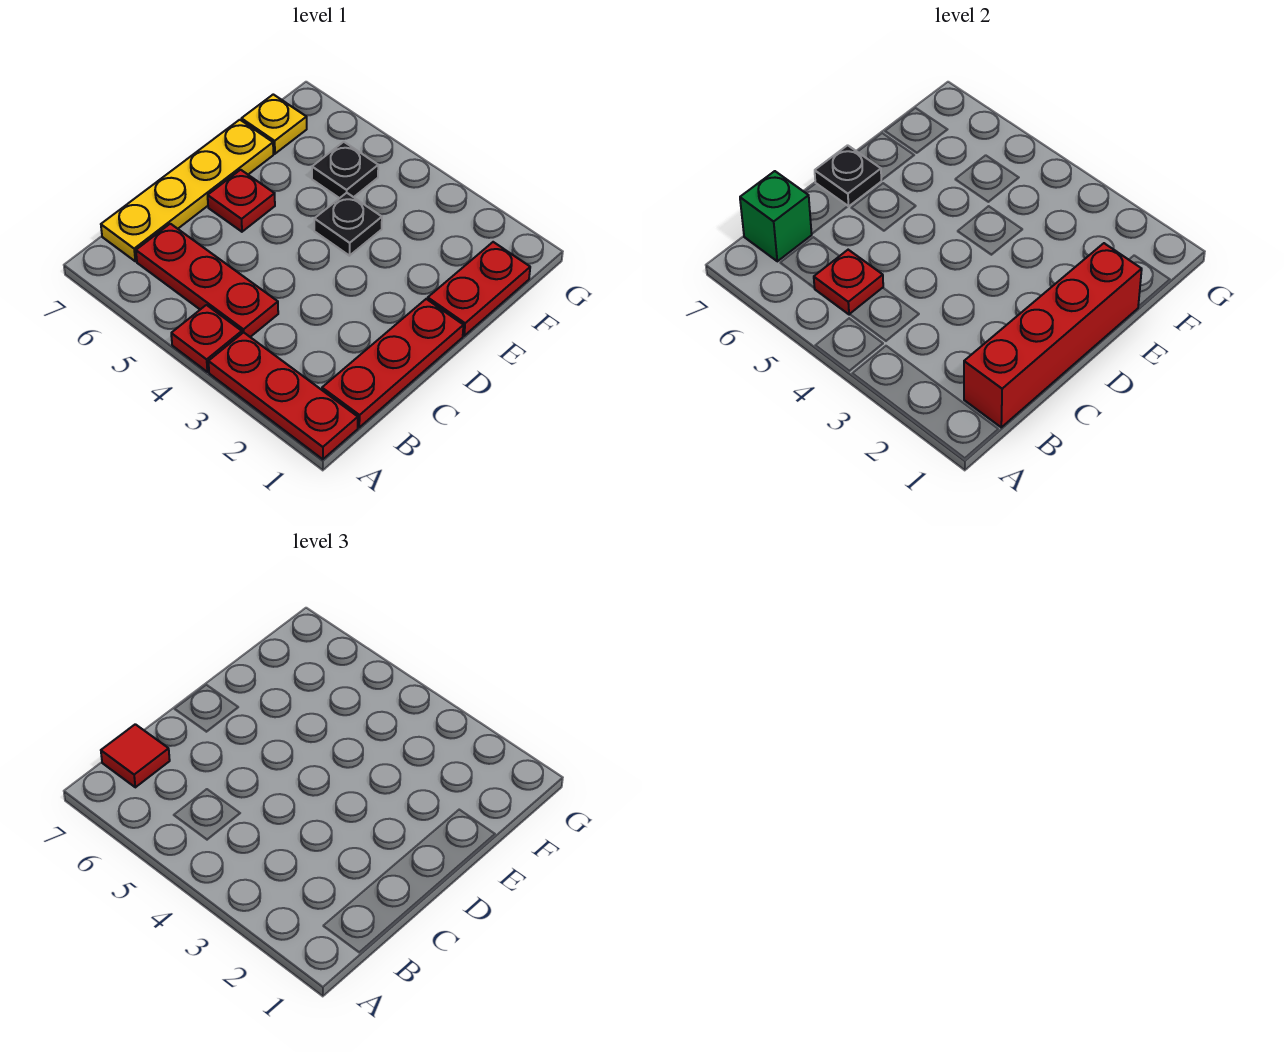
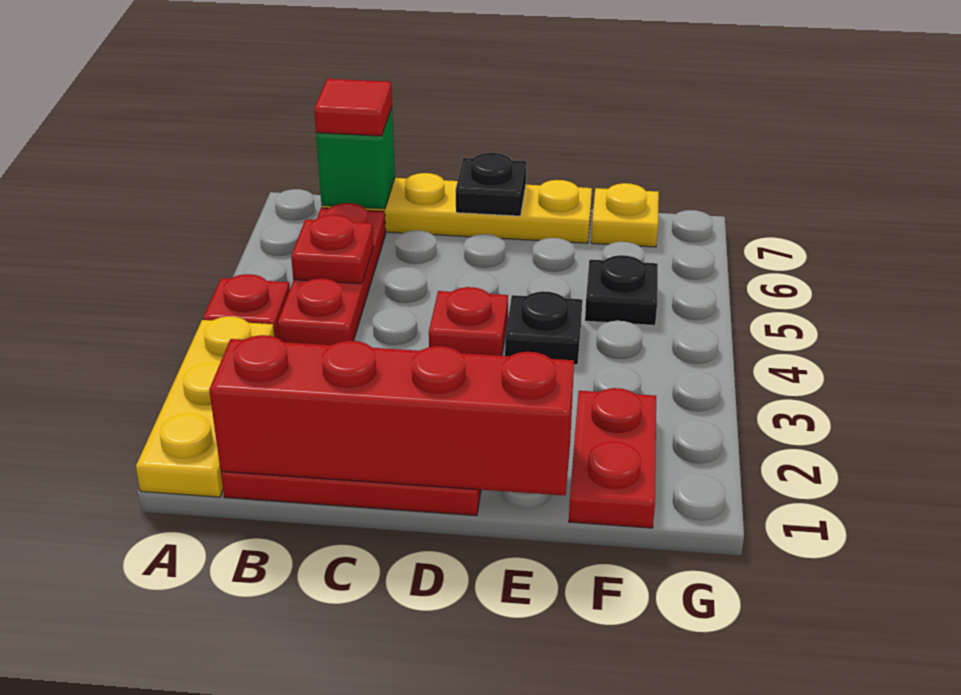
red plate A1:A3 level 1 -> yellow plate A1:A3 level 1
red plate D6 level 1 -> red plate D4 level 1
red plate E1:F1 level 1 -> red plate F1:F2 level 1

